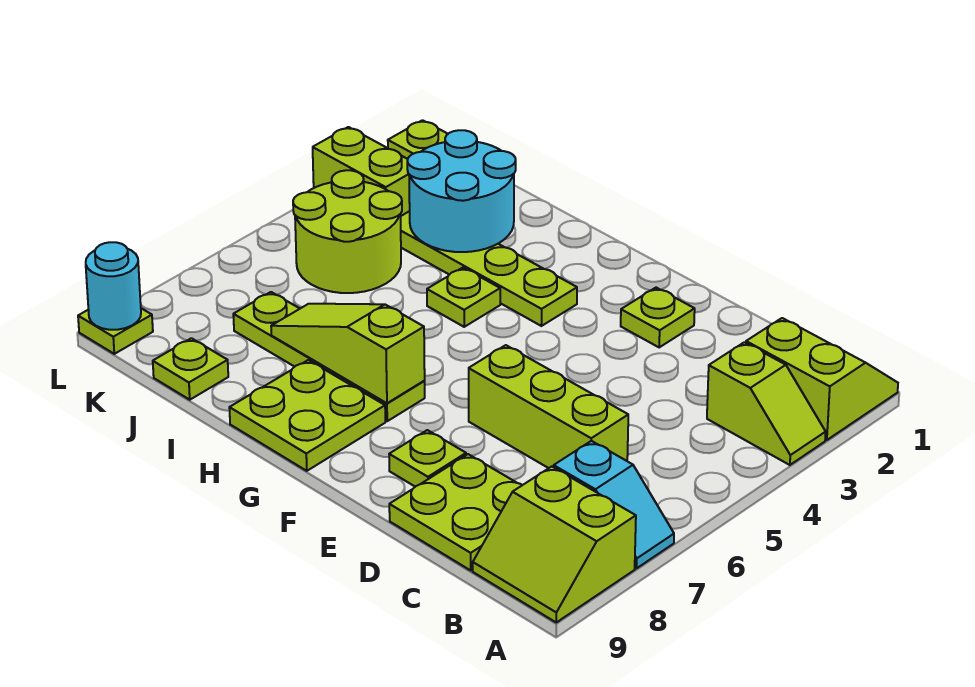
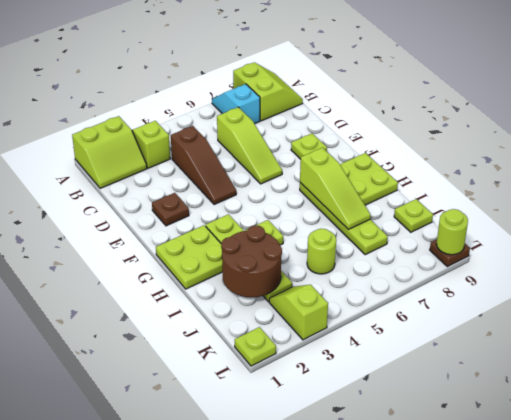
lime slope A1:B2 level 1 top 2 -> lime slope A1:B2 level 1 top A
none -> brown slope C4:E4 level 1 top C
lime brick C6:E6 level 1 -> lime slope C6:E6 level 1 top C
lime plate C8:D9 level 1 -> lime plate G1:H2 level 1
lime plate E2 level 1 -> brown plate E2 level 1
cyan round brick I2:J3 level 2 -> brown round brick I2:J3 level 2
lime round brick J4:K5 level 1 -> lime round brick J5 level 1
lime brick K3:L3 level 1 -> lime slope K3:L3 level 1 top L
lime plate L9 level 1 -> brown plate L9 level 1
cyan round brick L9 level 2 -> lime round brick L9 level 2

